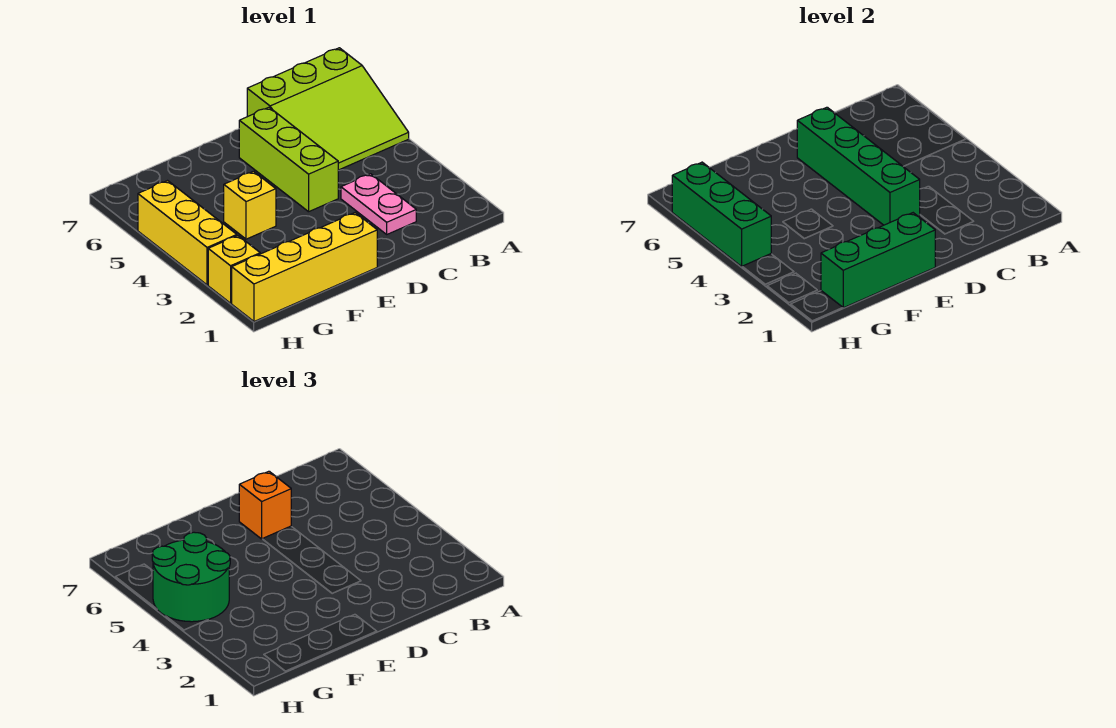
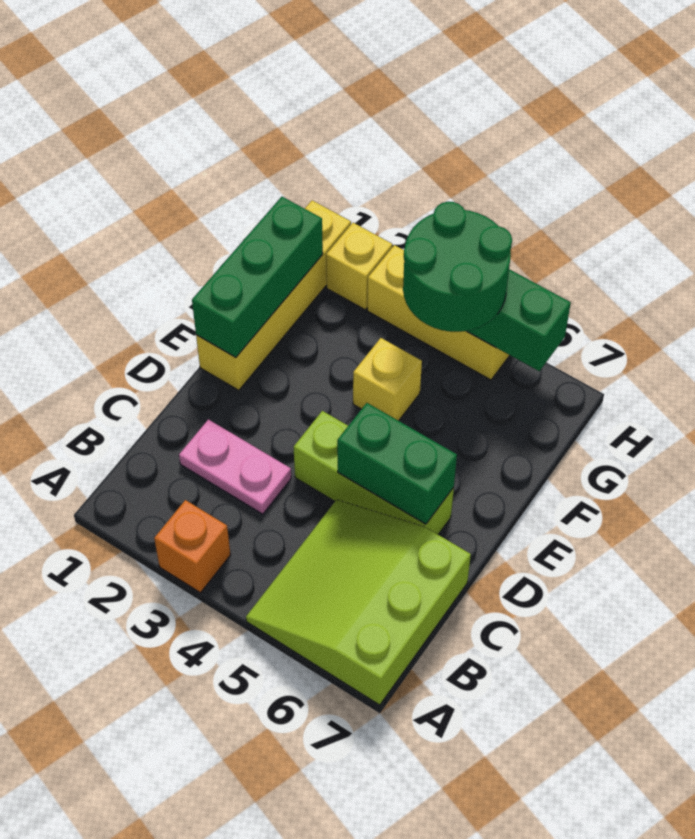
green brick D3:D6 level 2 -> green brick D5:D6 level 2
orange brick D6 level 3 -> orange brick A3 level 1

